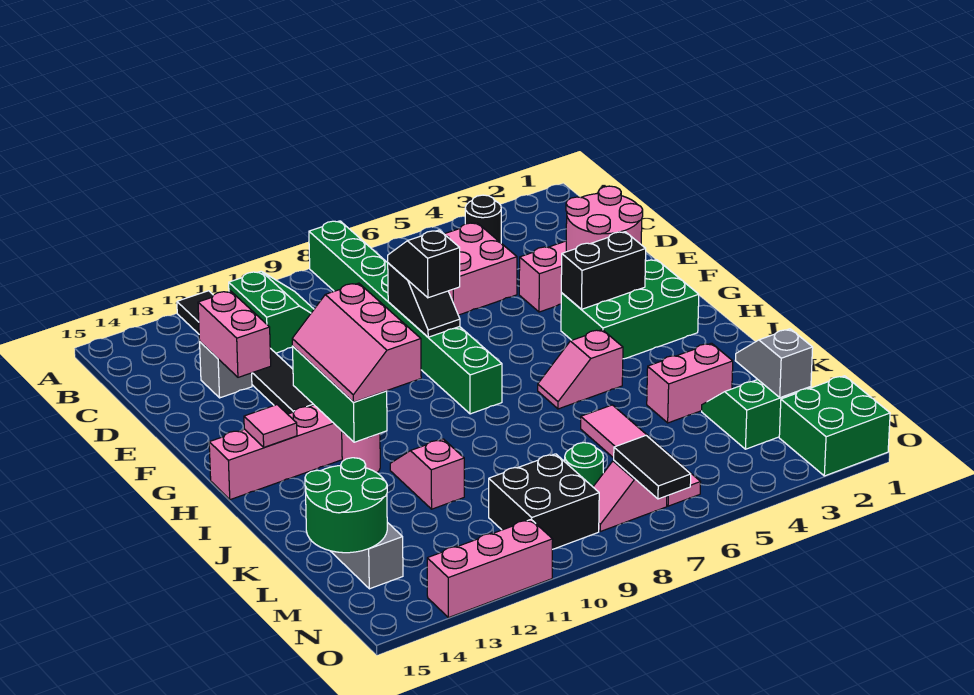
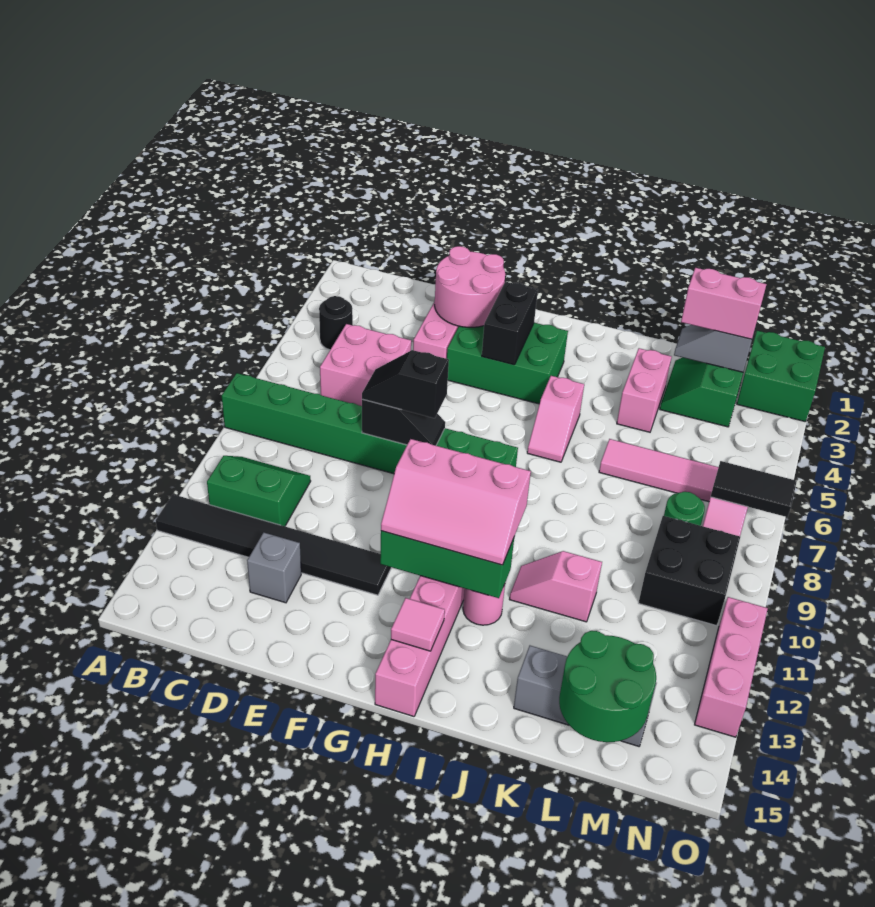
pink brick D13:E13 level 2 -> pink brick L2:M2 level 3
green brick G2:H4 level 1 -> green brick F3:H4 level 1

